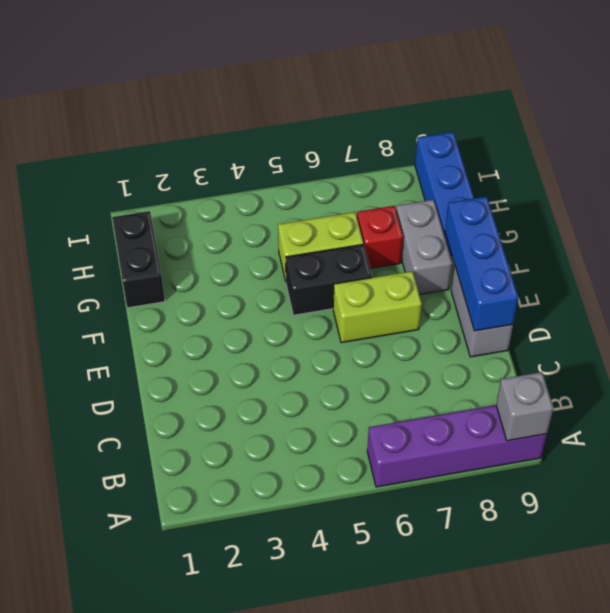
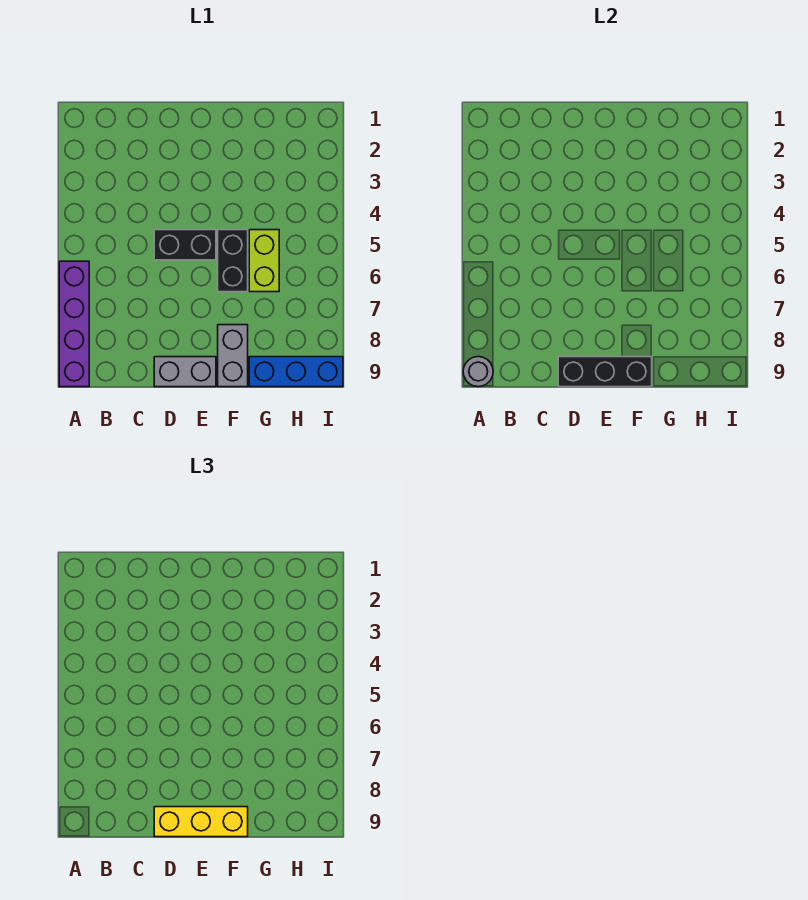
grey brick A9 level 2 -> grey round brick A9 level 2
blue brick D9:F9 level 2 -> black brick D9:F9 level 2
none -> yellow brick D9:F9 level 3
lime brick E6:E7 level 1 -> none
grey brick F8:G8 level 1 -> grey brick F8:F9 level 1
black brick G1:H1 level 1 -> black brick D5:E5 level 1
red brick G7 level 1 -> none

